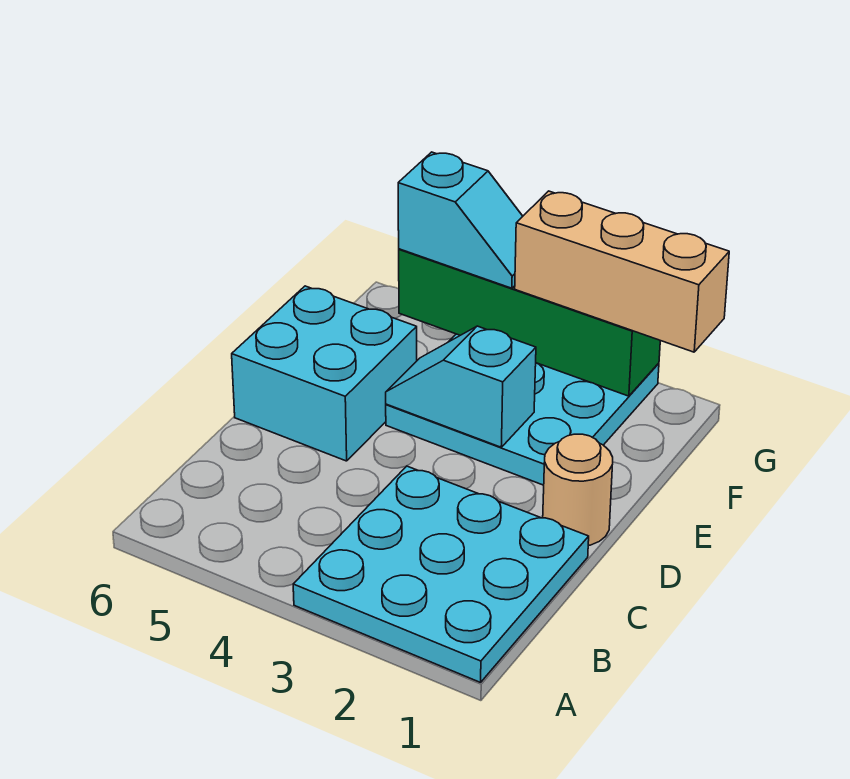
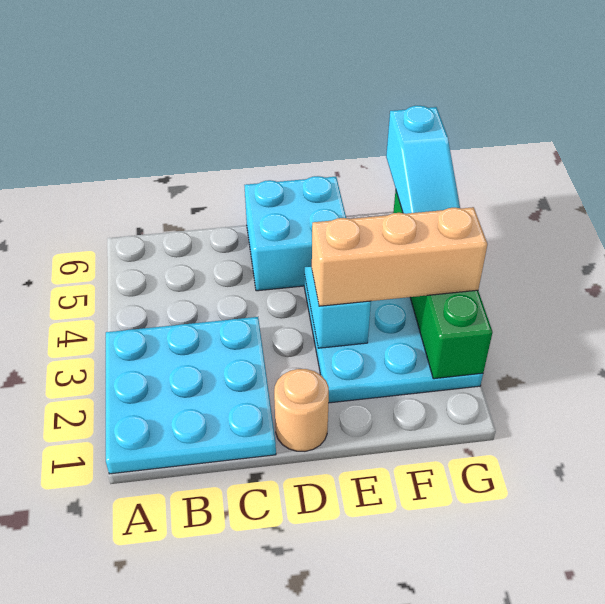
tan brick G1:G3 level 3 -> tan brick E3:G3 level 3
cyan slope G4:G5 level 3 top 5 -> cyan slope G4:G6 level 3 top 6

